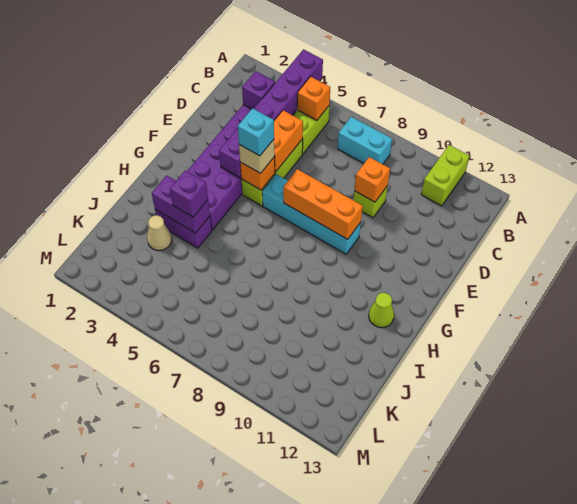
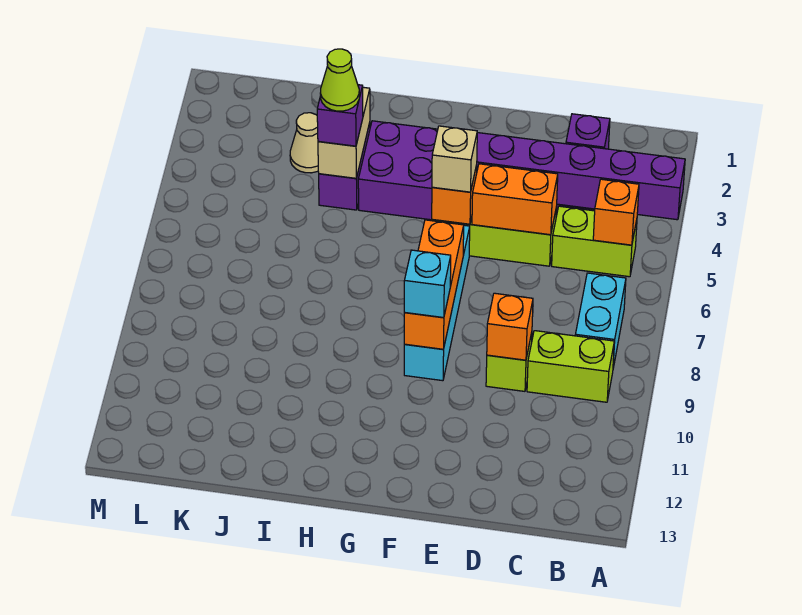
lime brick A11:B11 level 1 -> lime brick B9:C9 level 1
cyan brick F5 level 4 -> cyan brick F9 level 3
lime cone H12 level 1 -> lime cone I4 level 4
purple brick I3:I4 level 2 -> tan brick I3:I4 level 2

